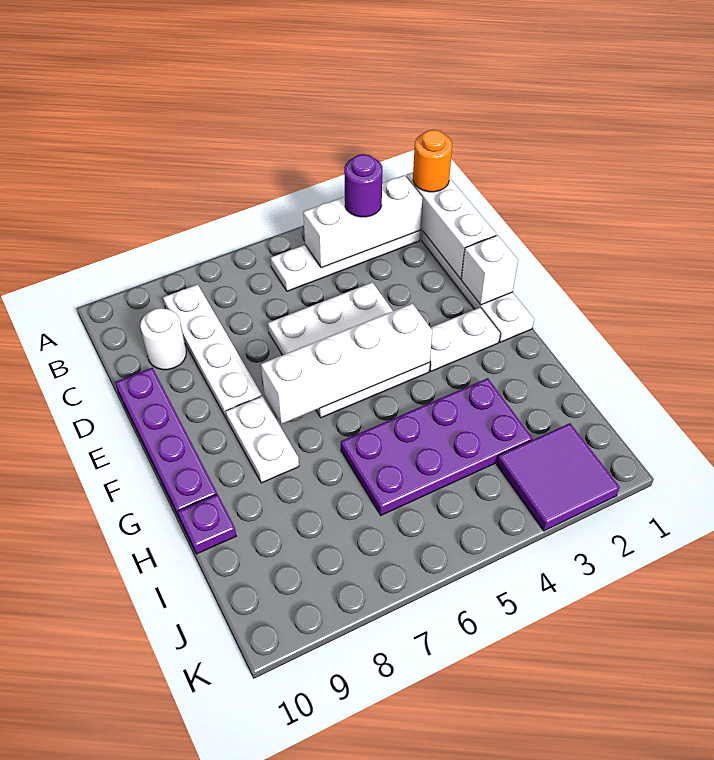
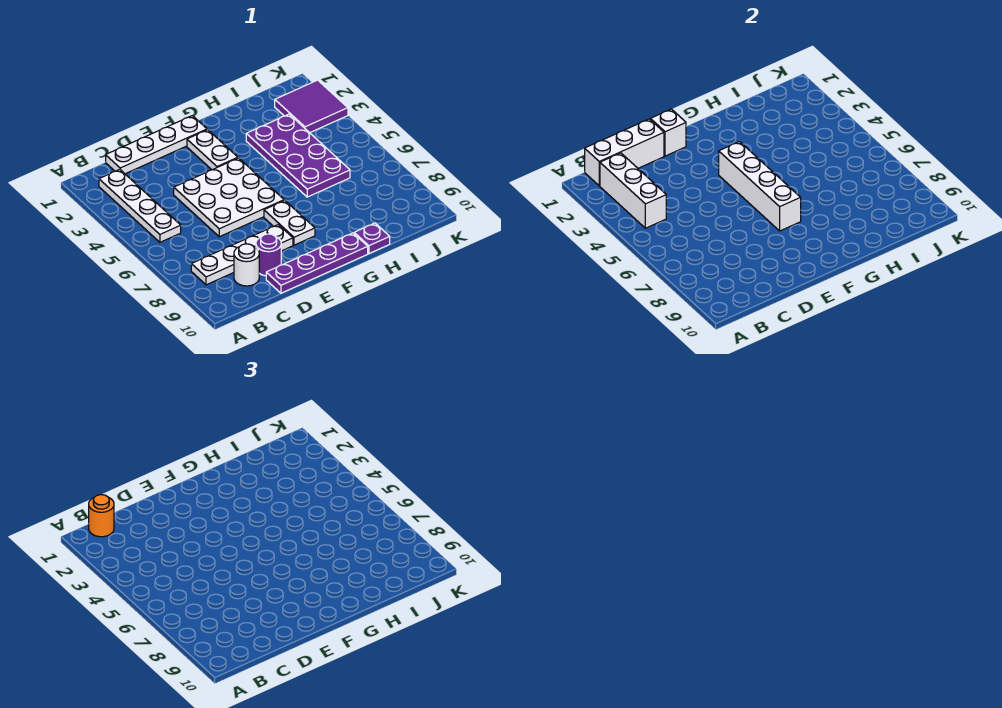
purple round brick B3 level 3 -> purple round brick D9 level 1
white plate F8:G8 level 1 -> white plate F7:F8 level 1

